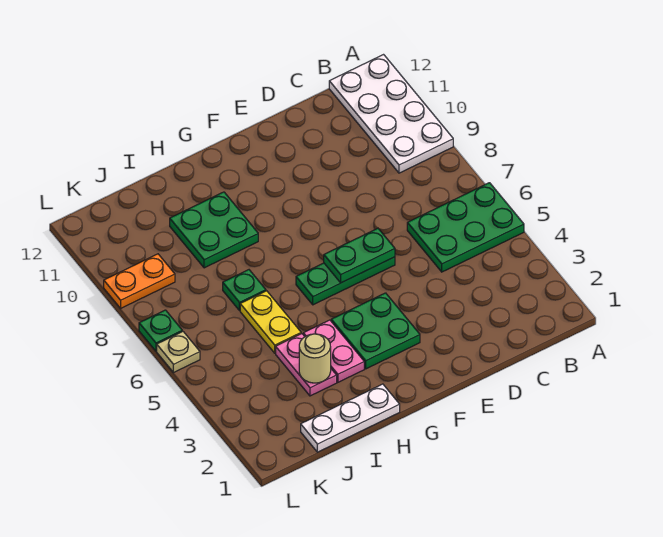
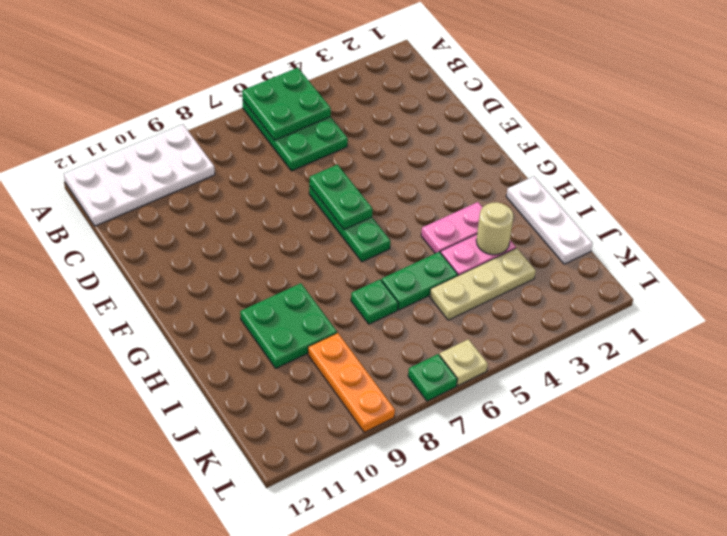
green plate F3:G4 level 1 -> green plate A5:B6 level 2
yellow plate I5:I6 level 1 -> green plate I5:I6 level 1
none -> tan plate J3:J5 level 1
orange plate K9:L9 level 1 -> orange plate J9:L9 level 1

